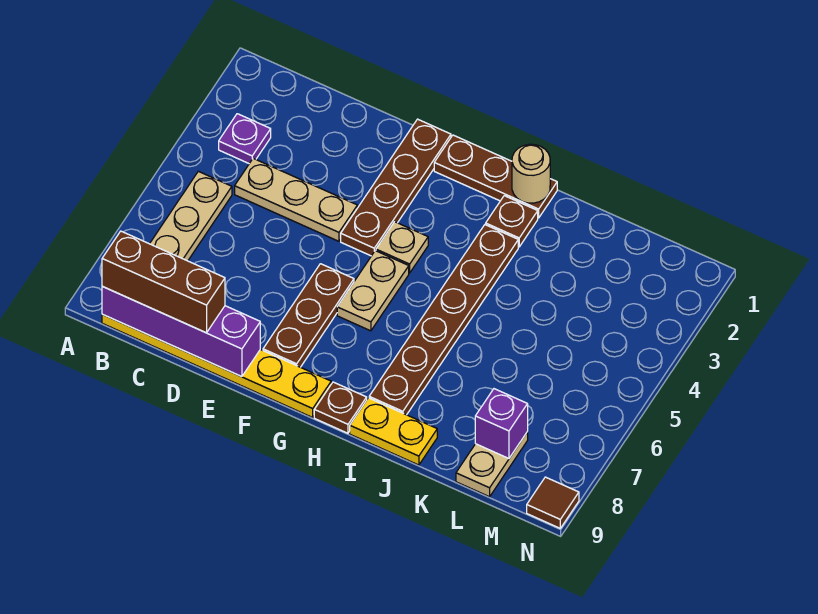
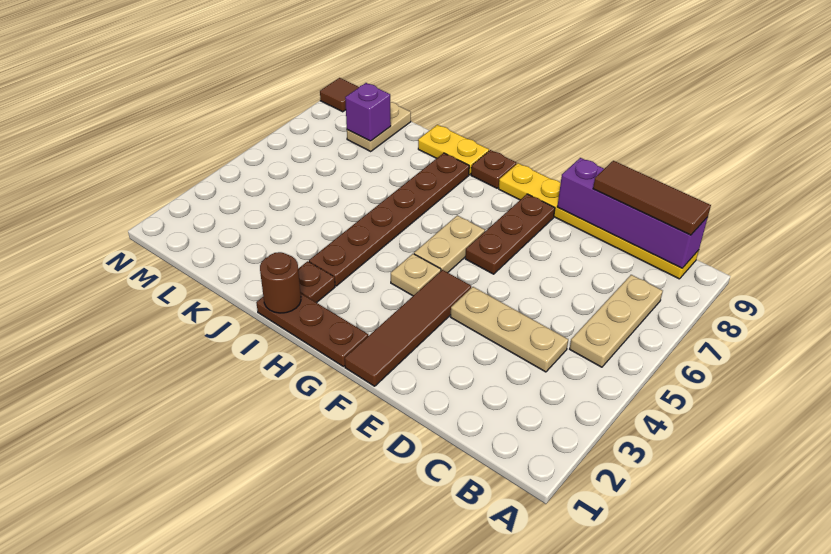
purple plate B3 level 1 -> none
brown brick B9:D9 level 3 -> brown tile B9:D9 level 3
brown plate F1:F4 level 1 -> brown tile F1:F4 level 1
tan round brick I1 level 2 -> brown round brick I1 level 2

